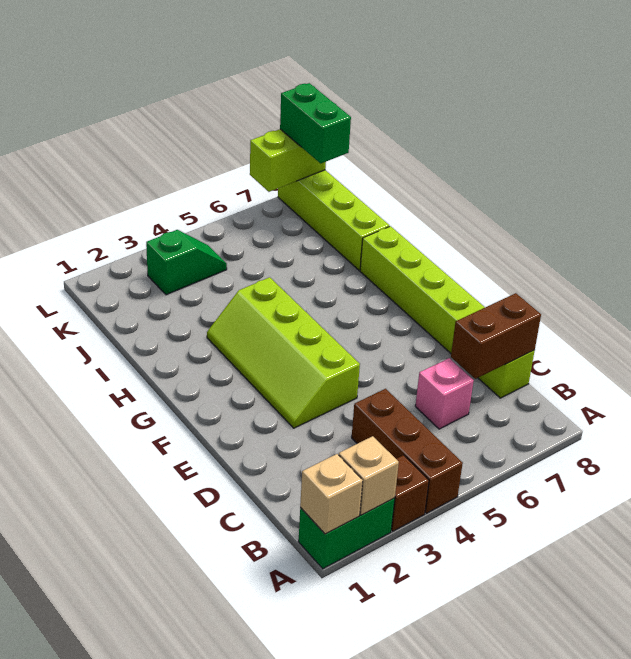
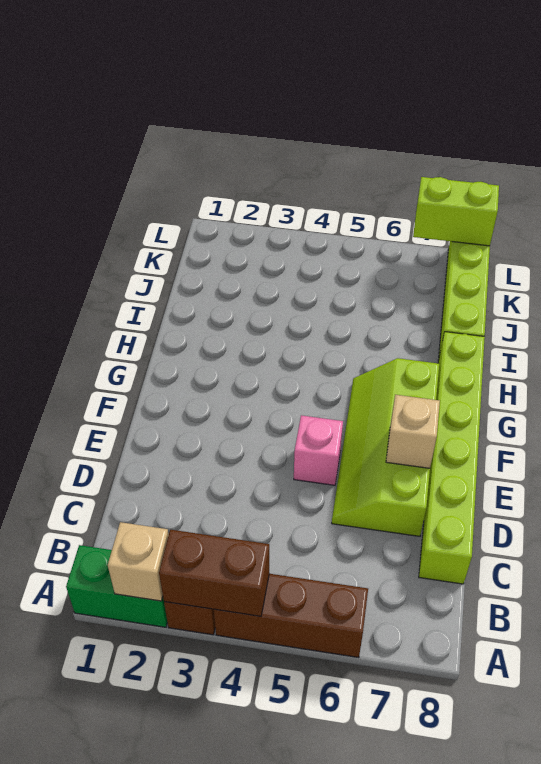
tan brick A1 level 2 -> tan brick E7 level 2
brown brick A4:C4 level 1 -> brown brick A4:A6 level 1
pink brick C6 level 1 -> pink brick E5 level 1
brown brick C7:C8 level 2 -> brown brick A3:A4 level 2
lime slope E3:H4 level 1 top 4 -> lime slope D6:G7 level 1 top 7
green slope K3:K4 level 1 top 3 -> none
green brick K8:L8 level 3 -> none

